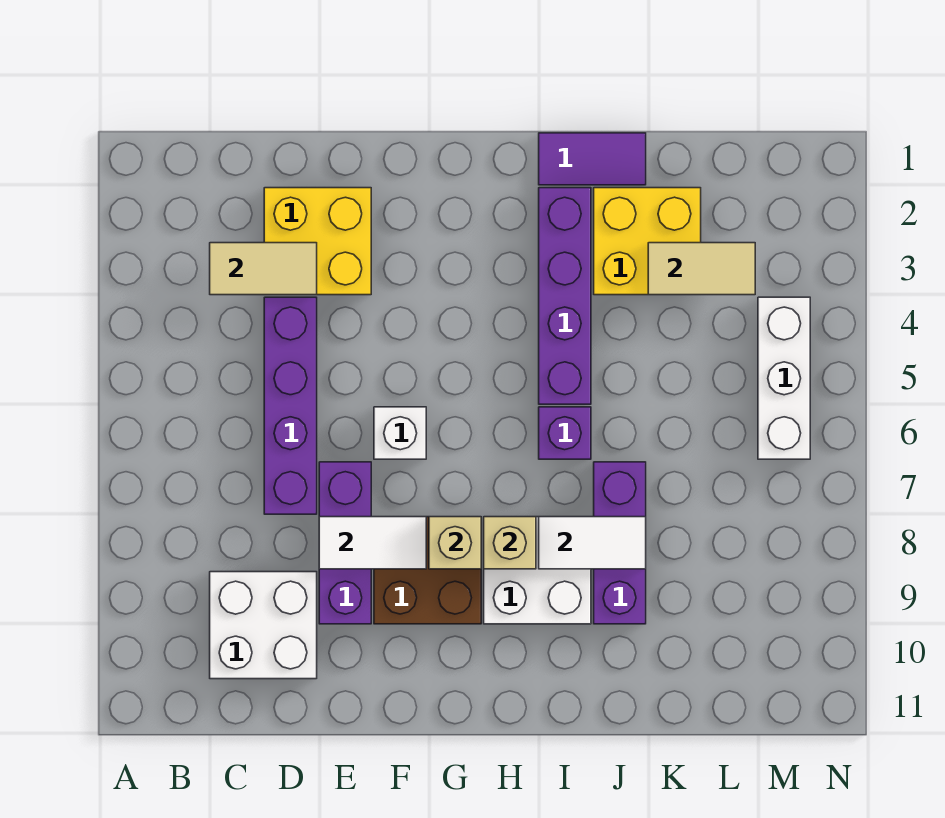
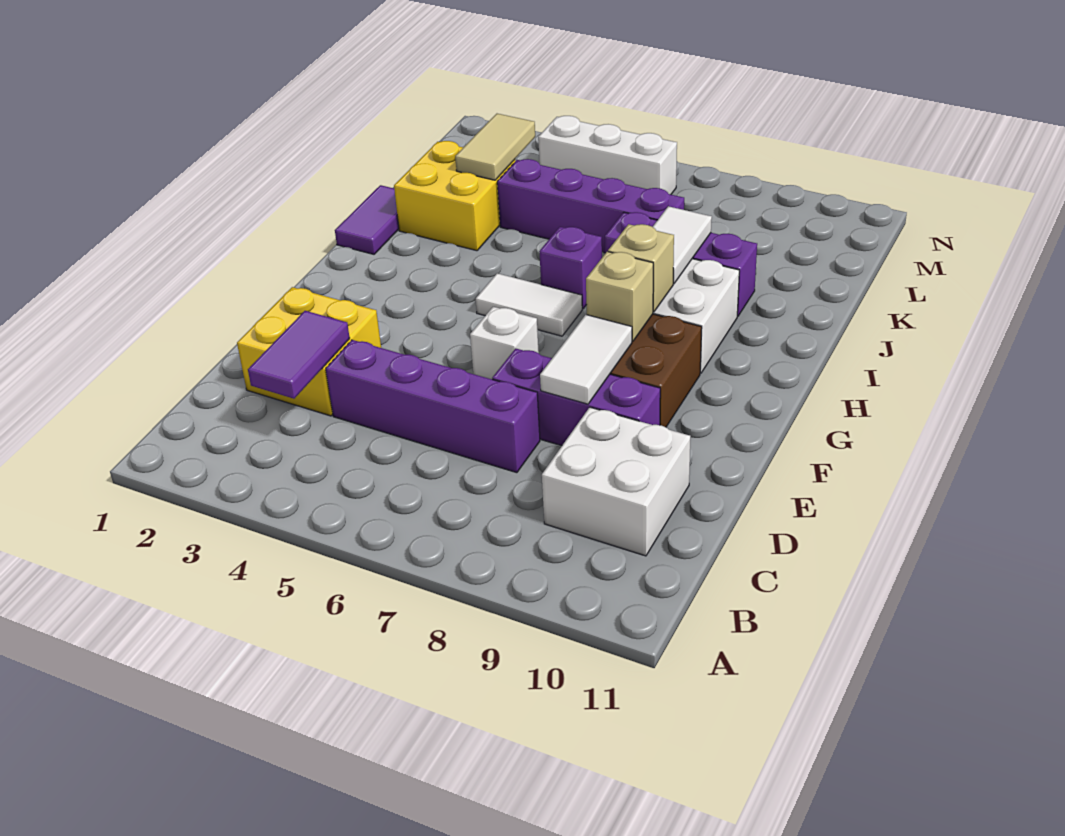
tan tile C3:D3 level 2 -> purple tile C3:D3 level 2
none -> white tile H5:H6 level 1
purple brick I2:I5 level 1 -> purple brick K4:K7 level 1

